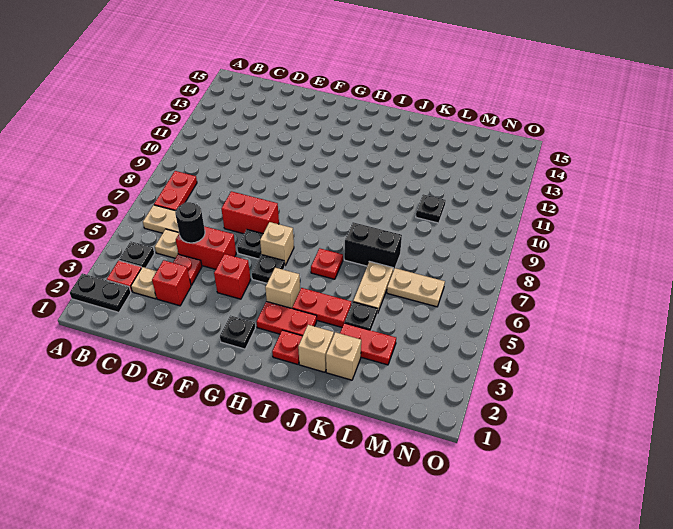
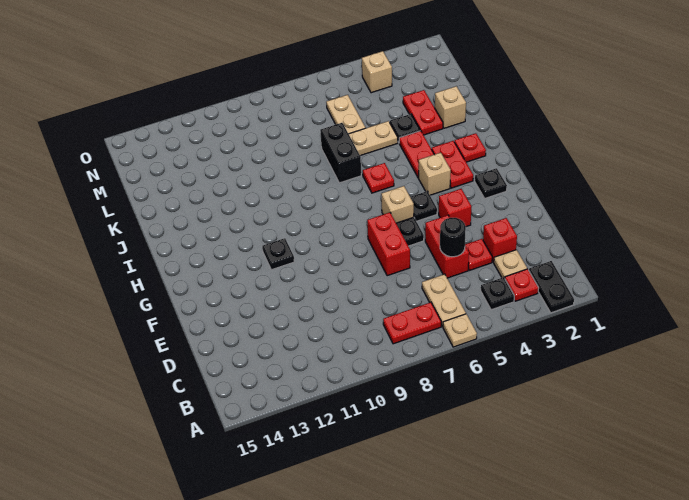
tan plate C5 level 1 -> tan plate A6 level 1
tan brick J2 level 1 -> tan brick N4 level 1
black plate L10 level 1 -> black plate G11 level 1

